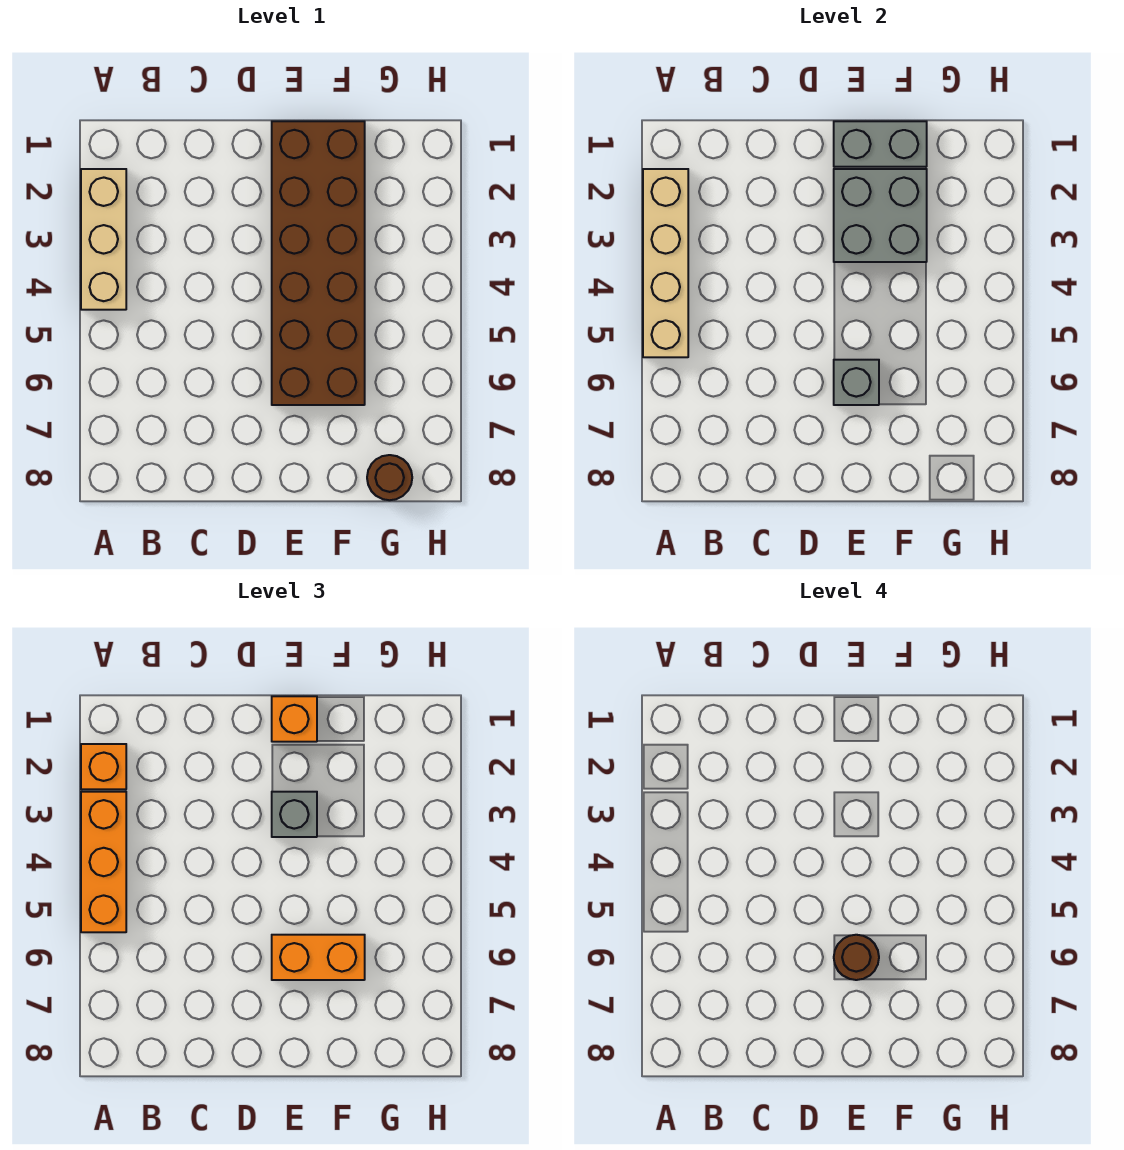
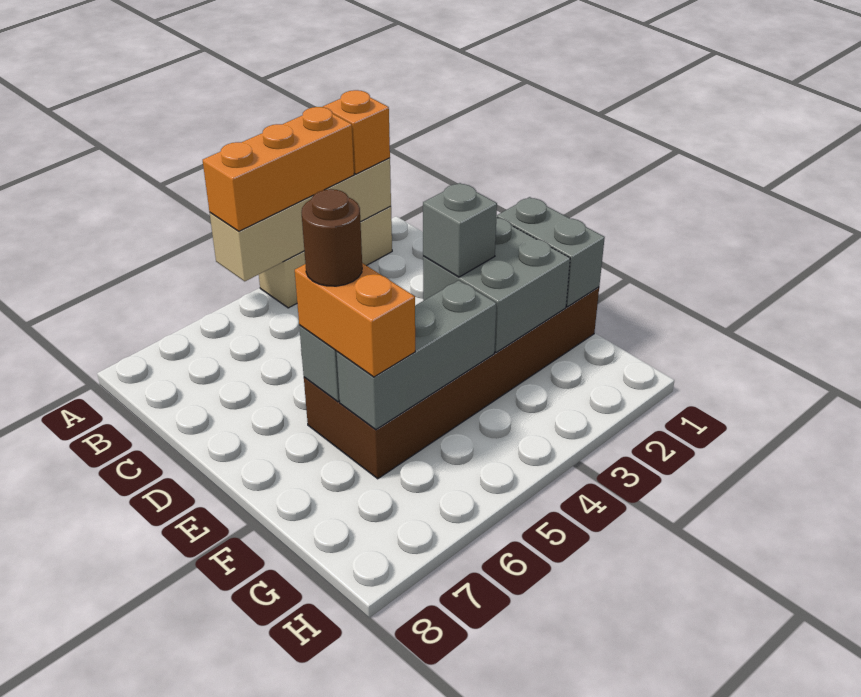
orange brick E1 level 3 -> none
none -> grey brick F4:F6 level 2
brown round brick G8 level 1 -> none

